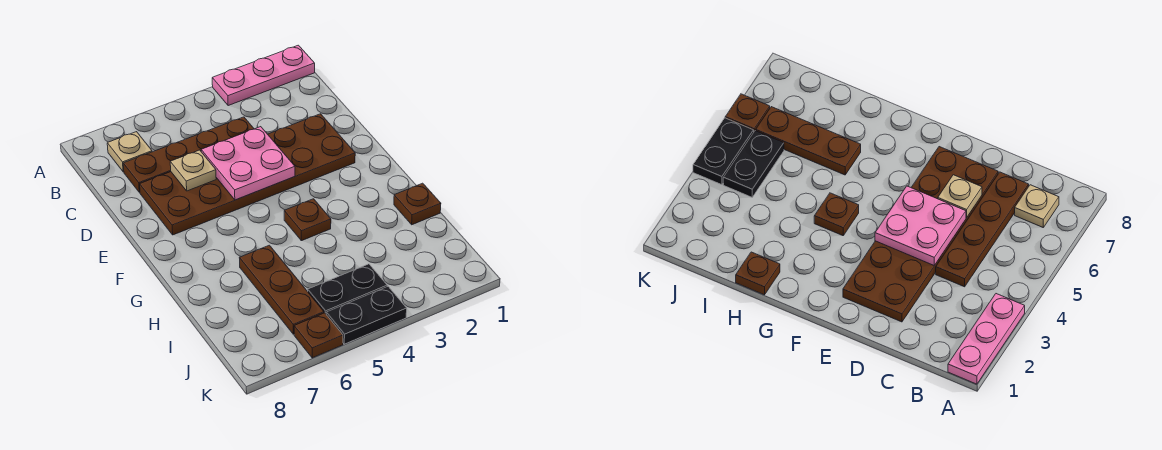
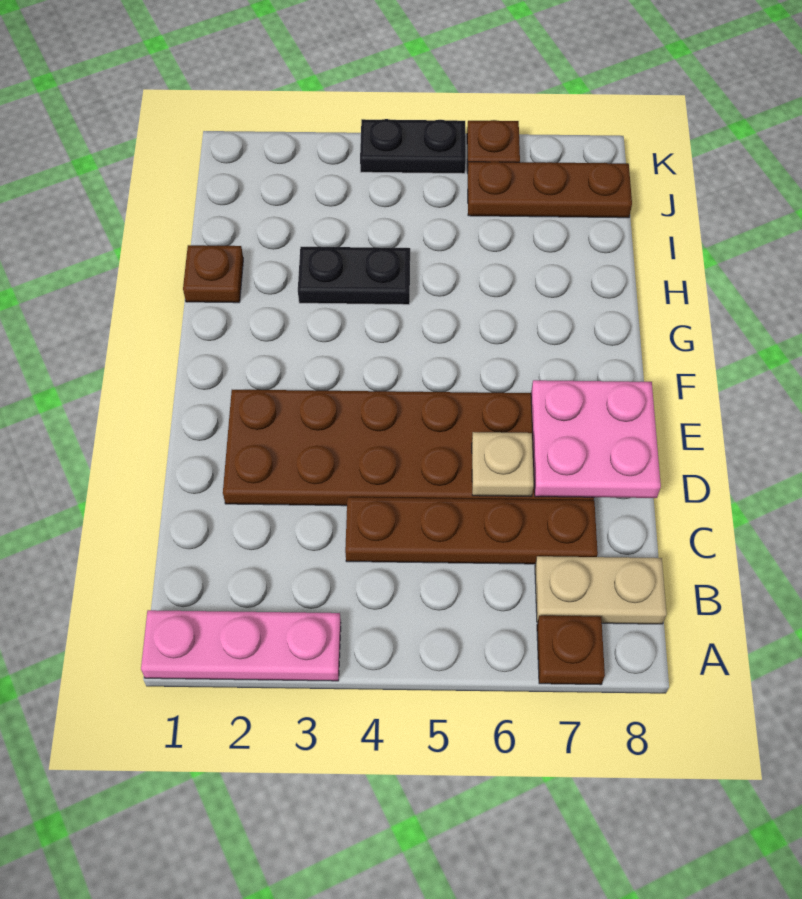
tan plate B7 level 1 -> tan plate B7:B8 level 1
pink plate D4:E5 level 2 -> pink plate D7:E8 level 2
brown plate G4 level 1 -> brown plate A7 level 1
brown plate H6:J6 level 1 -> brown plate J6:J8 level 1
black plate J4:J5 level 1 -> black plate H3:H4 level 1

